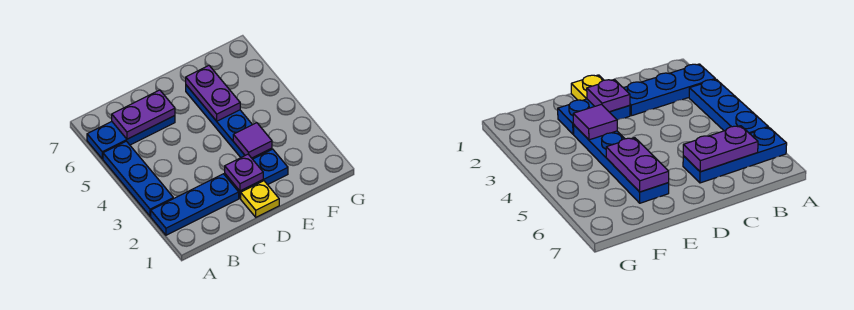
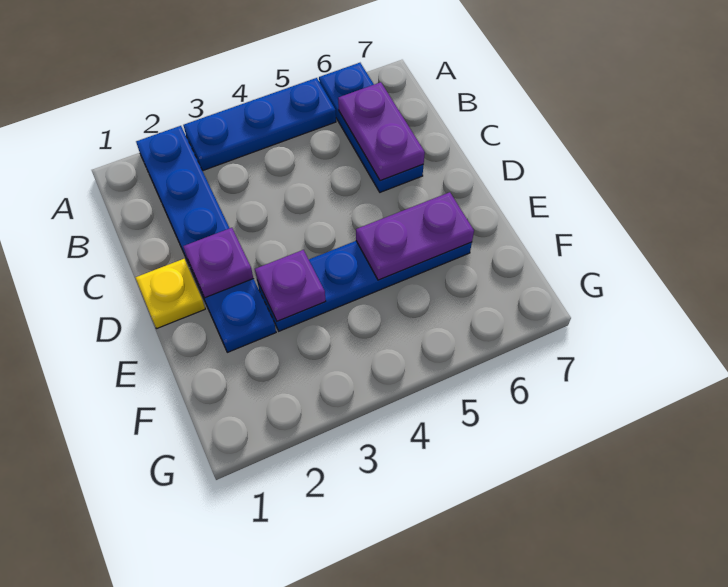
purple tile E3 level 2 -> purple plate E3 level 2

